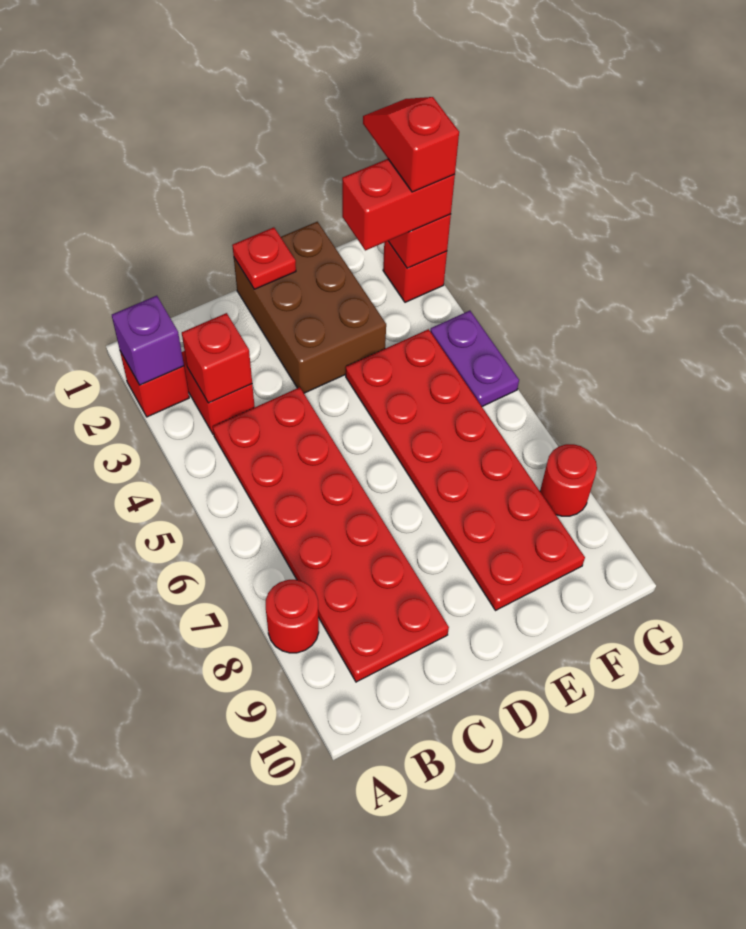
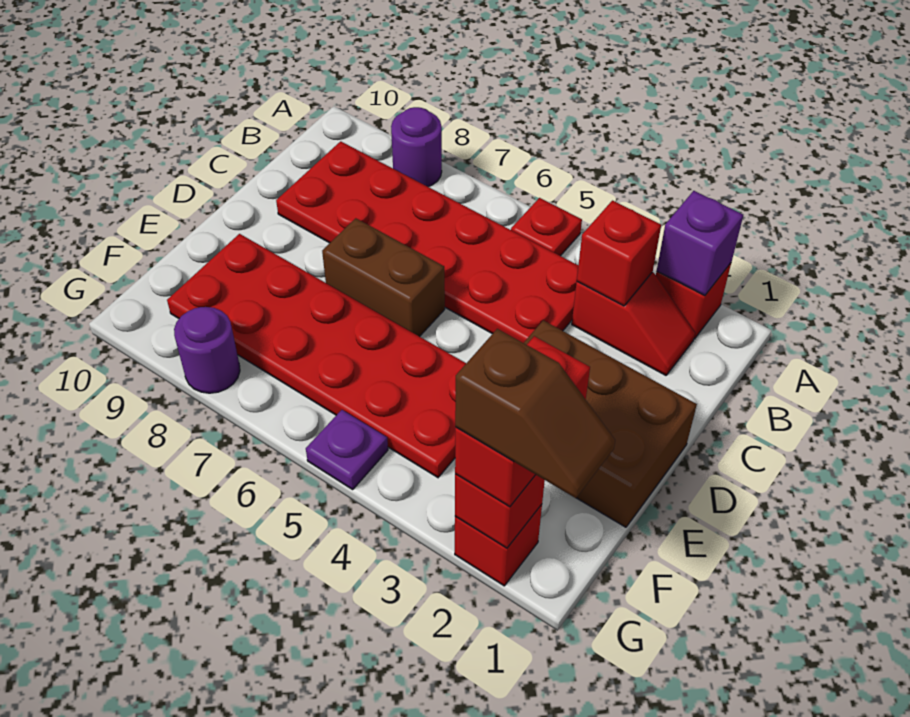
red round brick A8 level 1 -> purple round brick A8 level 1
red plate D1 level 2 -> red plate A5 level 1
none -> brown brick D6:D7 level 1
red slope G1:G2 level 4 top 2 -> brown slope G1:G2 level 4 top 2
purple plate G4:G5 level 1 -> purple plate G5 level 1
red round brick G8 level 1 -> purple round brick G8 level 1

